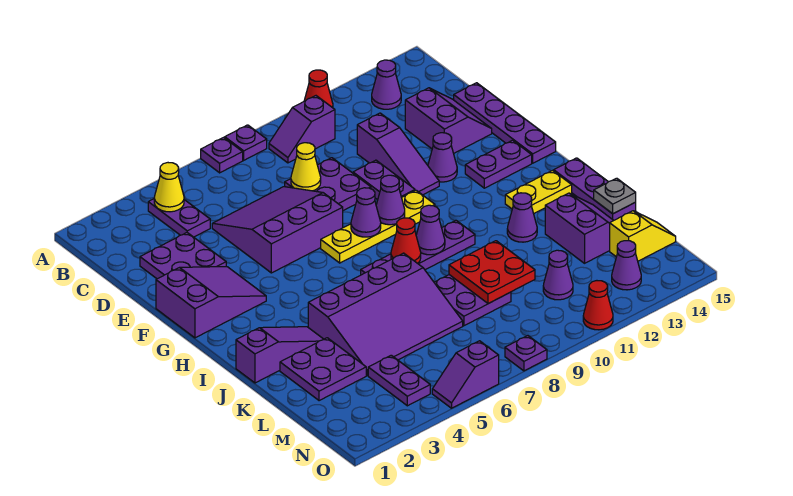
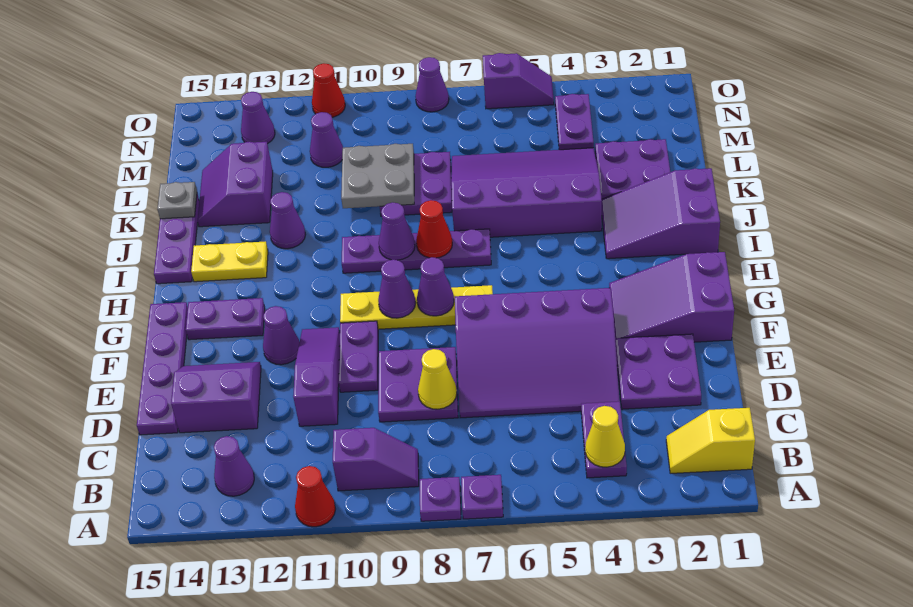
purple slope D5:F7 level 1 top F -> purple slope D4:F7 level 1 top F
purple slope D13:E14 level 1 top 13 -> purple slope D13:E14 level 1 top D
purple slope J1:J3 level 1 top 1 -> purple slope I1:J3 level 1 top 1
red plate K9:L10 level 2 -> grey plate K9:L10 level 2
yellow slope M14:M15 level 1 top 14 -> yellow slope B1:B2 level 1 top 1
purple plate O8 level 1 -> purple cone O8 level 1

